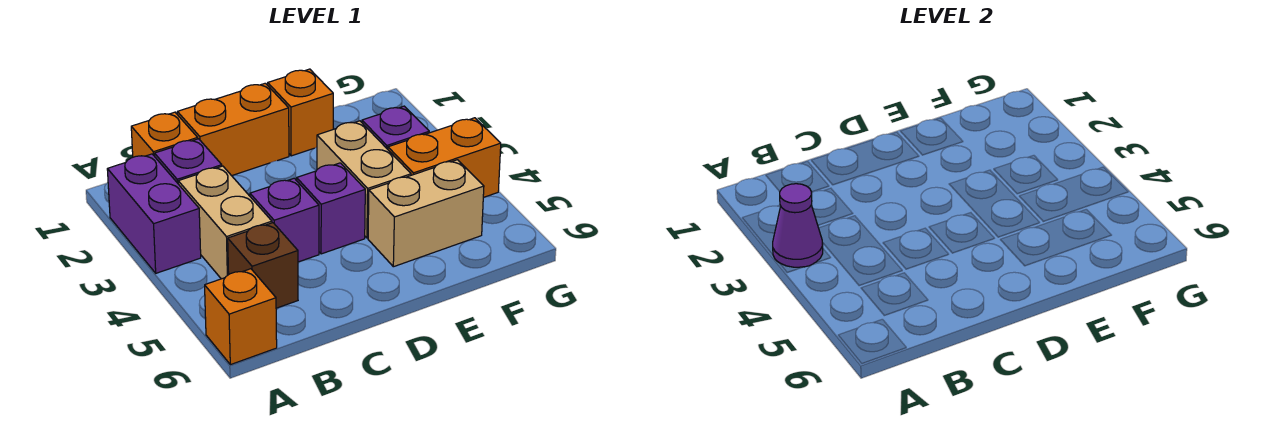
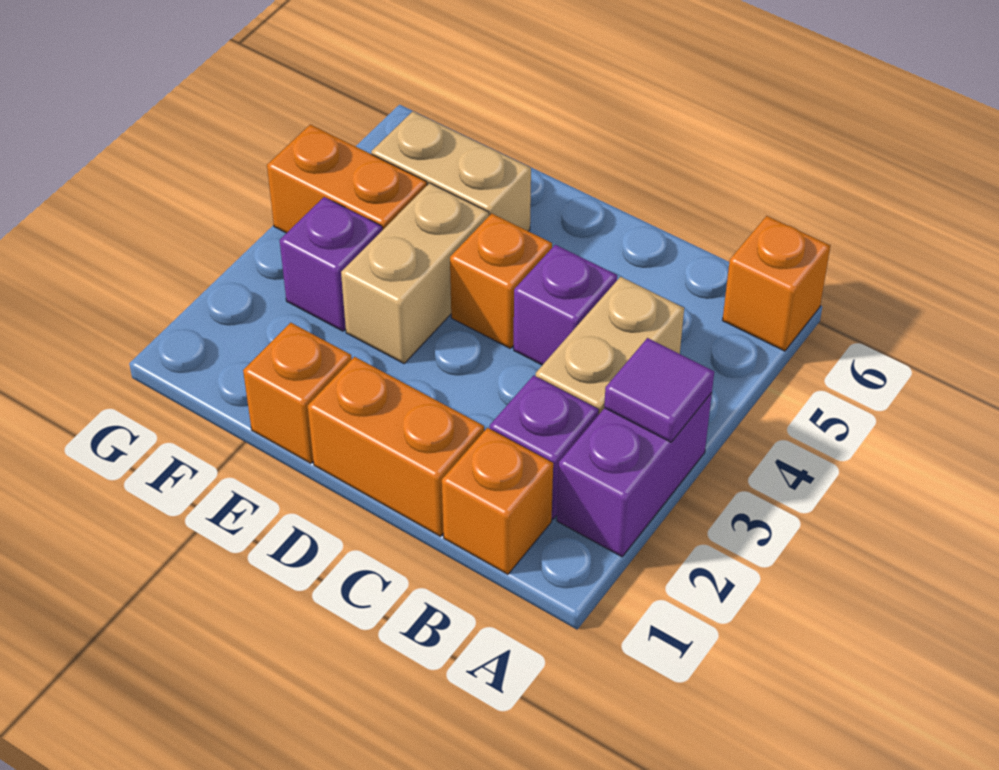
purple cone A3 level 2 -> purple tile A3 level 2
brown brick B5 level 1 -> none
purple brick D4 level 1 -> orange brick D4 level 1

